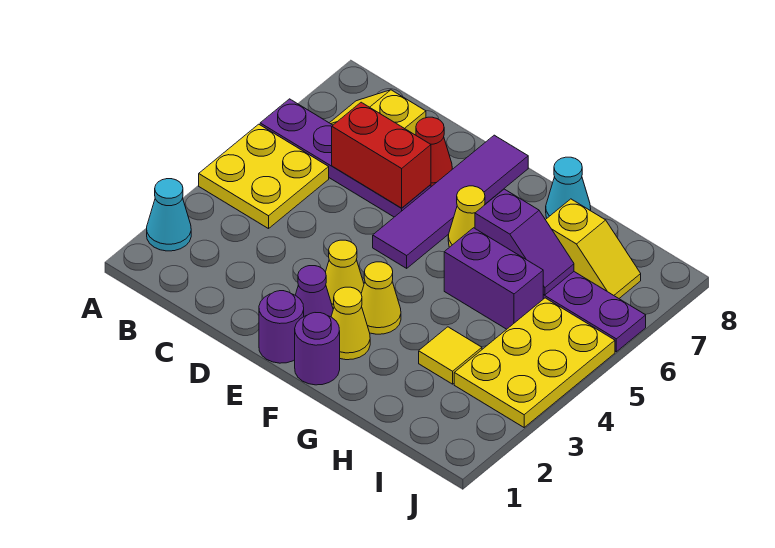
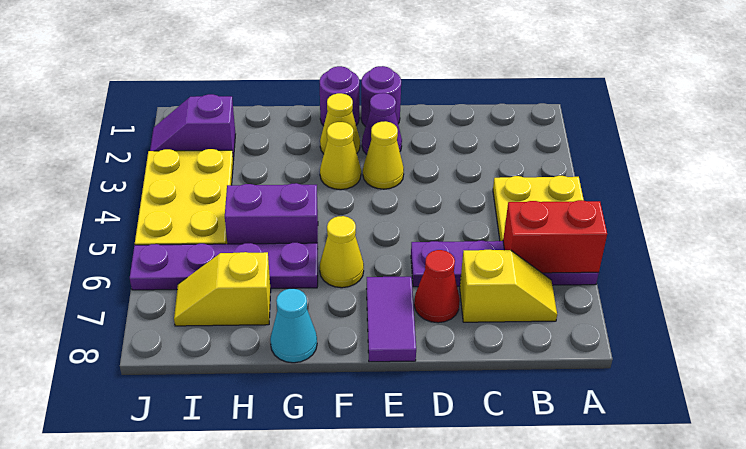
cyan cone A2 level 1 -> none
red brick C6:D6 level 2 -> red brick A6:B6 level 2
purple tile E5:E8 level 1 -> purple tile E7:E8 level 1
purple slope G6:H6 level 2 top G -> purple slope I2:J2 level 1 top I
yellow tile H3 level 1 -> none

